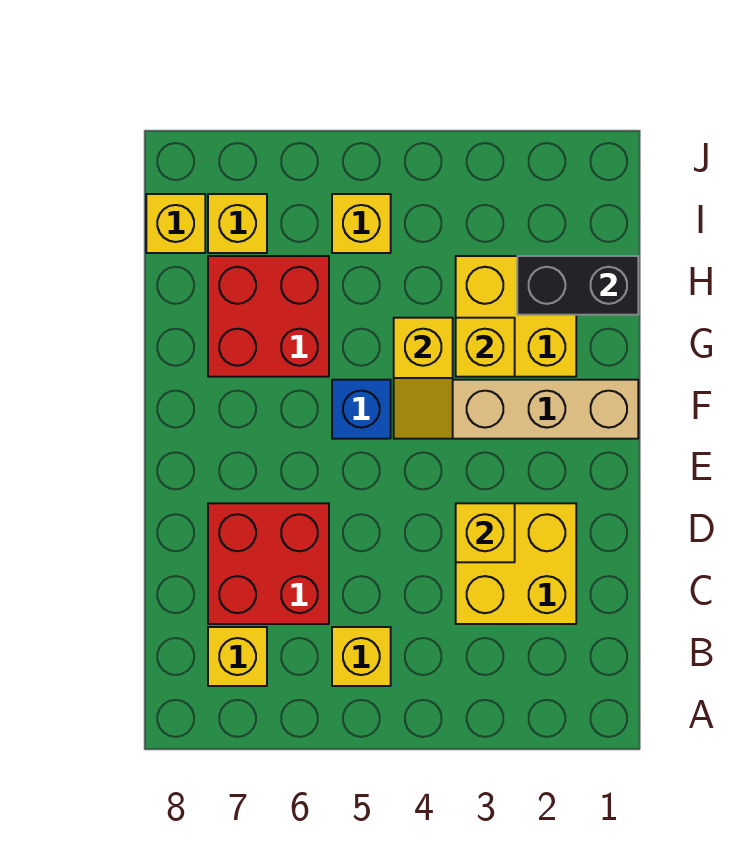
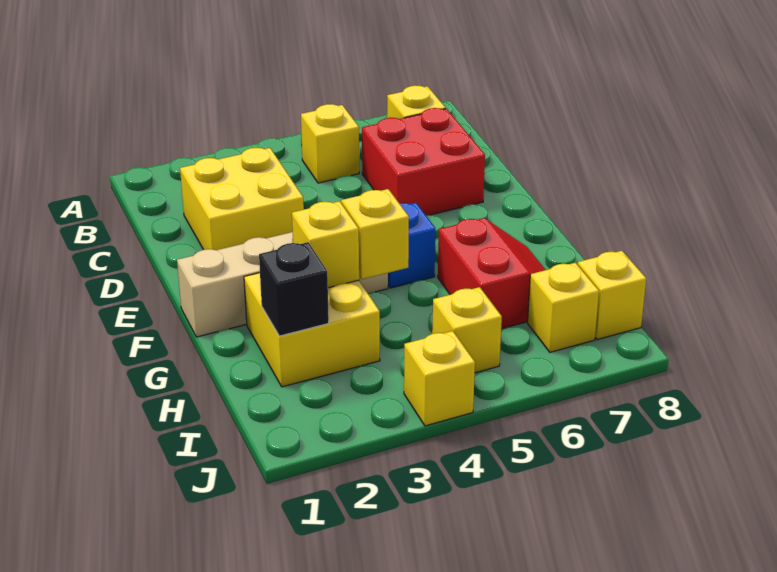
yellow brick D3 level 2 -> yellow brick J4 level 1
red brick G6:H7 level 1 -> red slope G6:H7 level 1 top 6
black brick H1:H2 level 2 -> black brick H2 level 2

